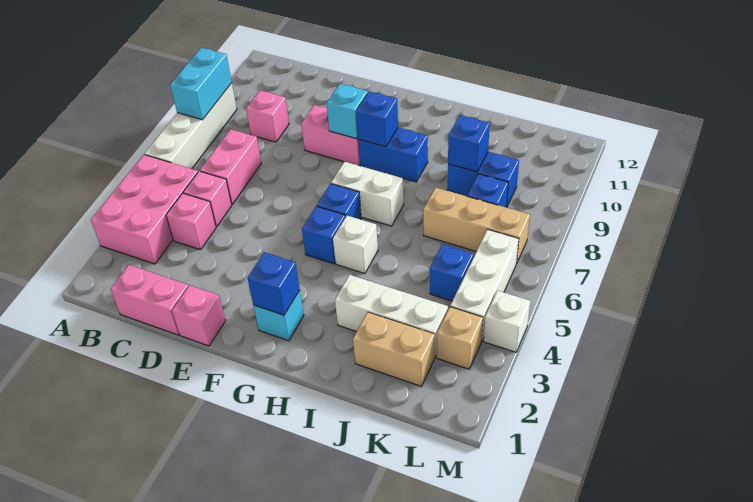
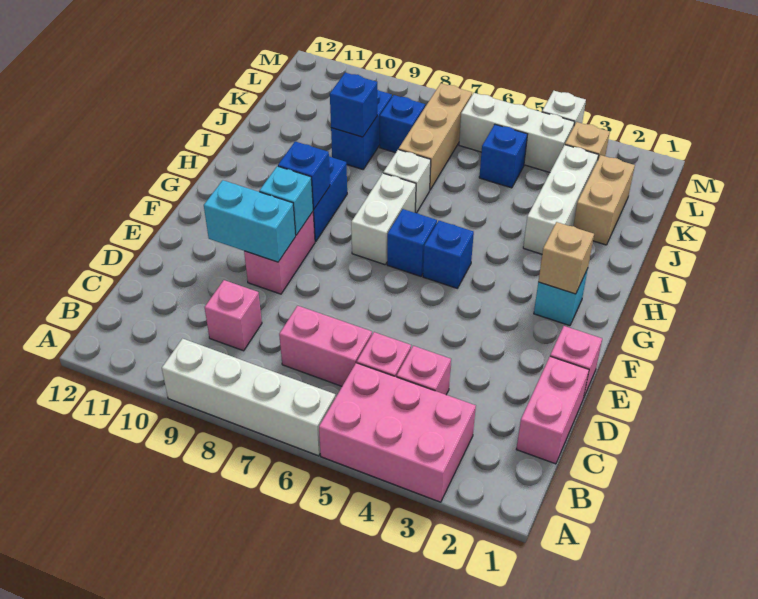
cyan brick A8:A9 level 2 -> cyan brick E9:E10 level 2
blue brick G2 level 2 -> tan brick G2 level 2
white brick H5 level 1 -> white brick I7 level 1

